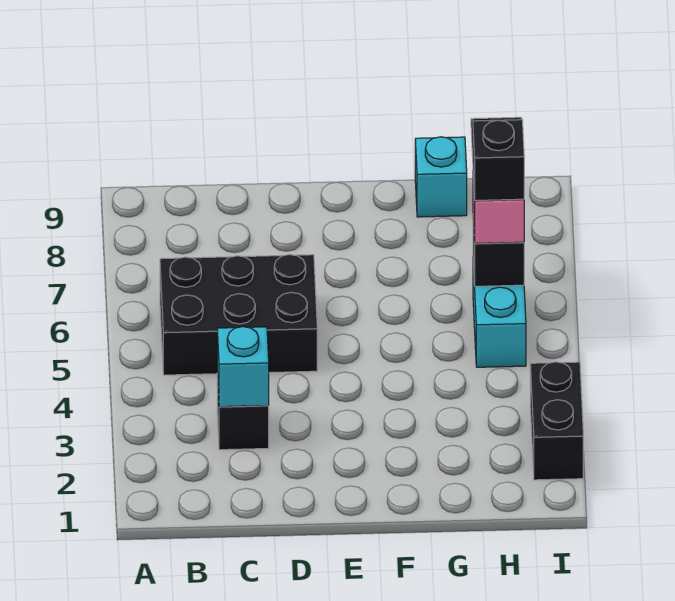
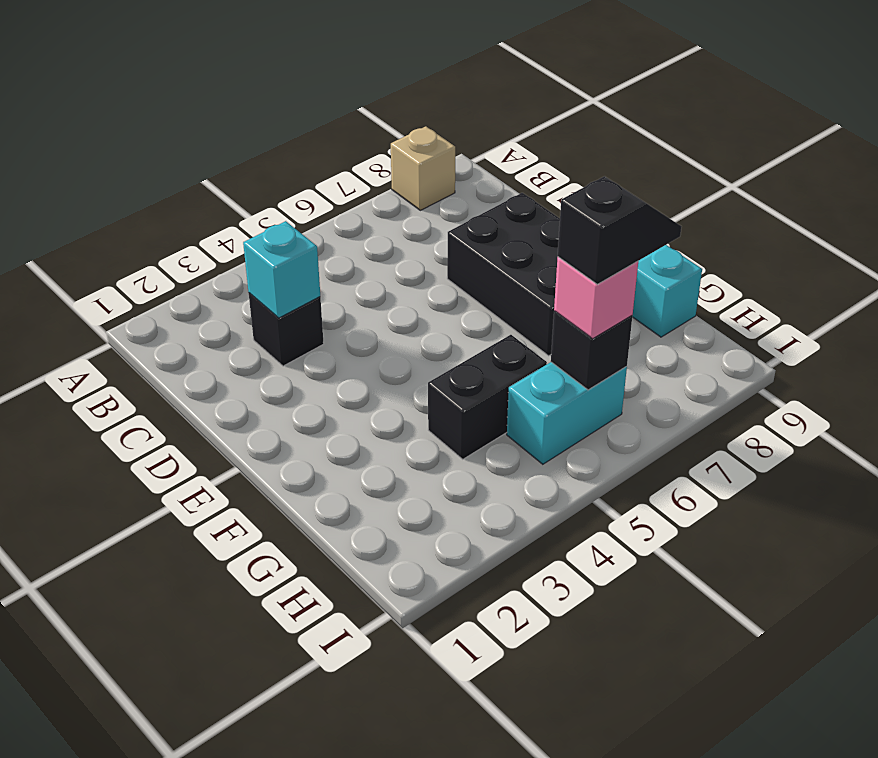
none -> tan brick A8 level 1
black brick B5:D6 level 1 -> black brick D7:F8 level 1
black brick I2:I3 level 1 -> black brick G4:G5 level 1

